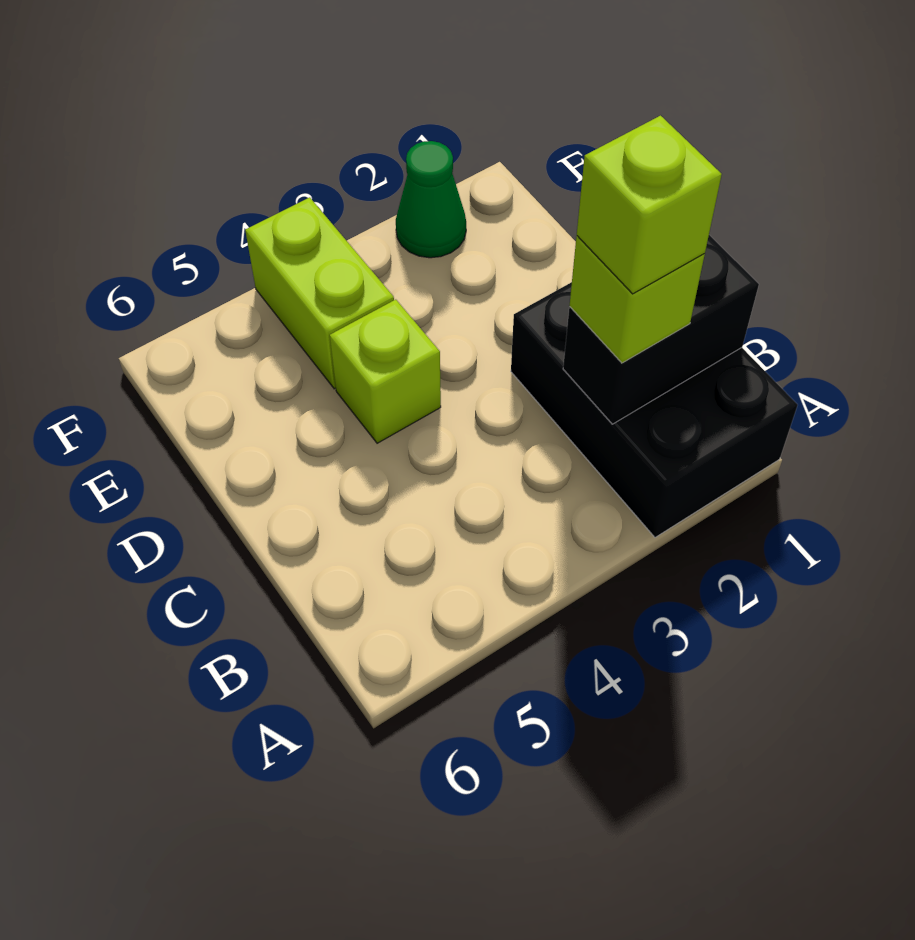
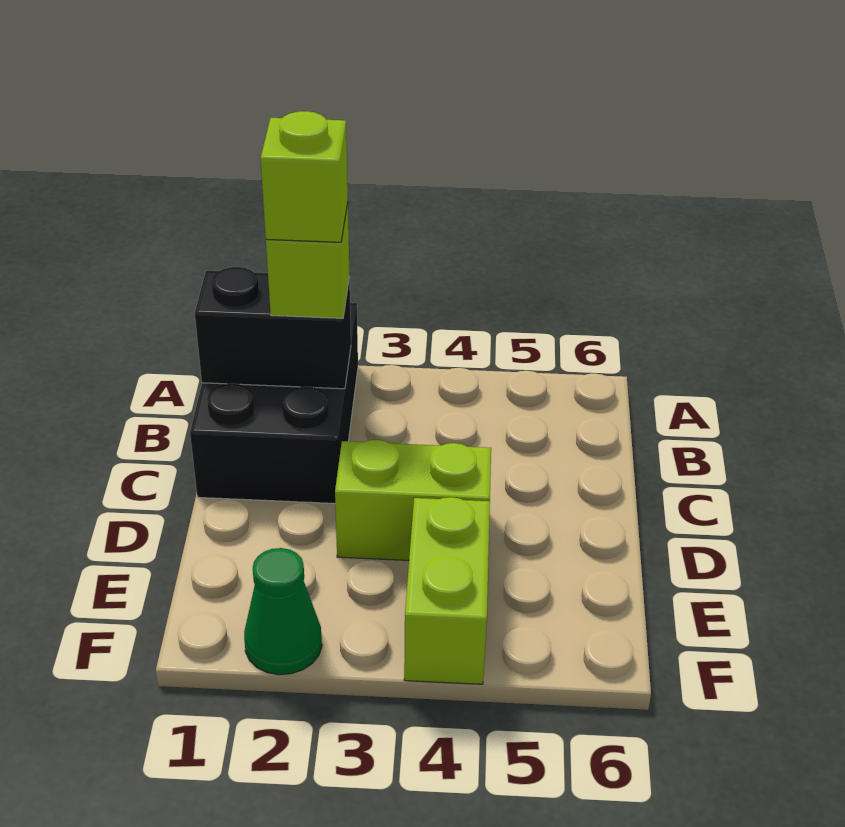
lime brick D4 level 1 -> lime brick D3:D4 level 1

